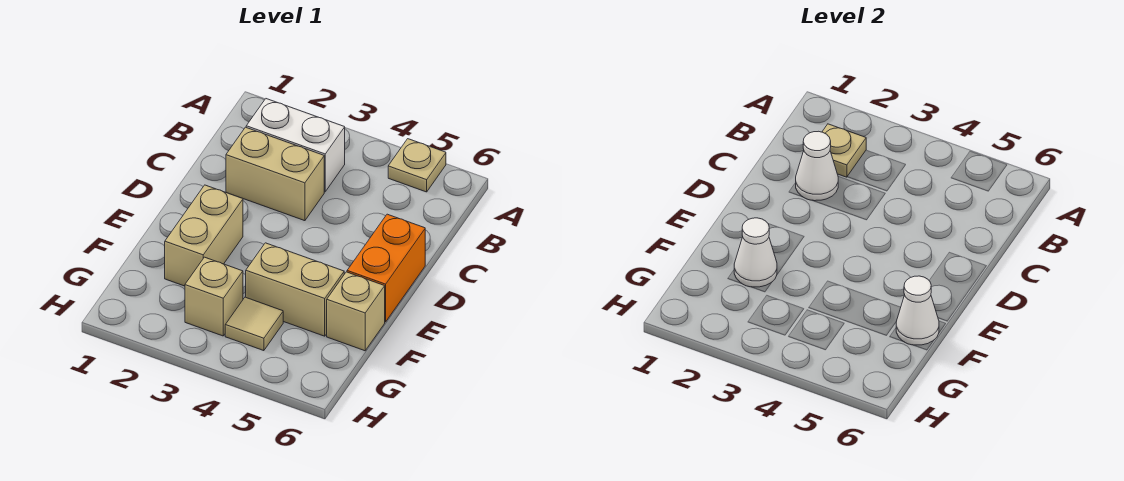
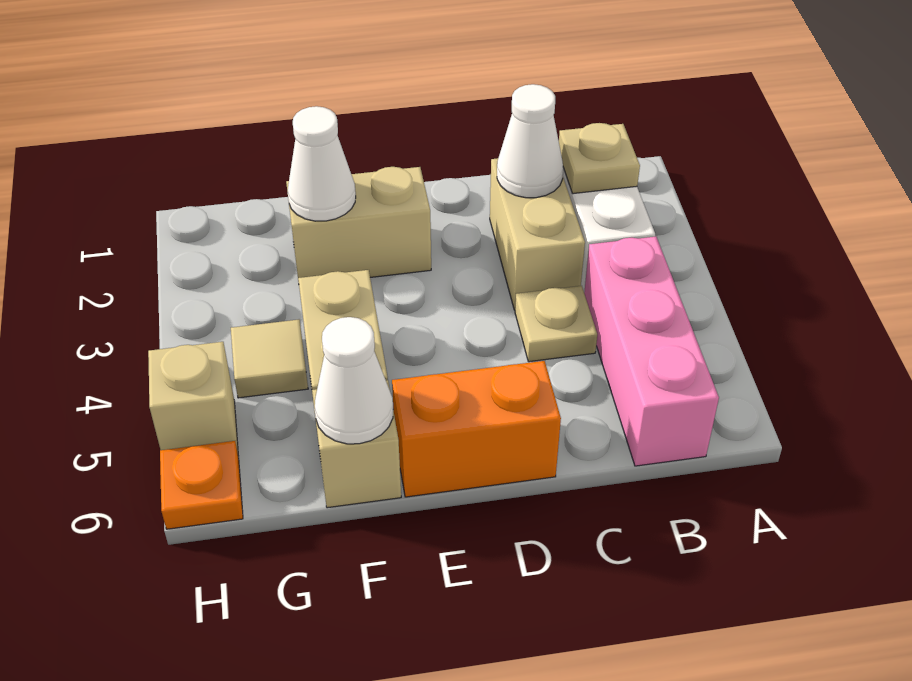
tan plate A5 level 1 -> tan plate C4 level 1
none -> pink brick B4:B6 level 1
tan brick G3 level 1 -> tan brick H5 level 1
none -> orange plate H6 level 1

